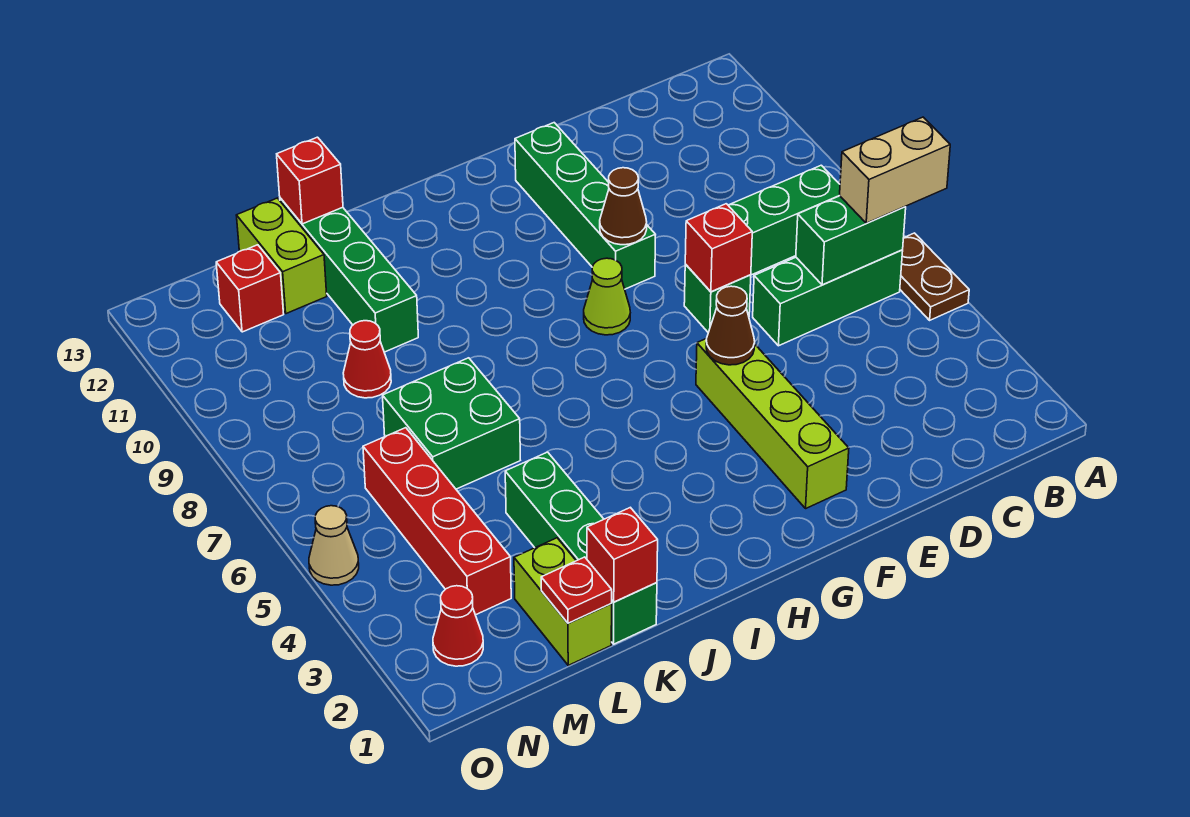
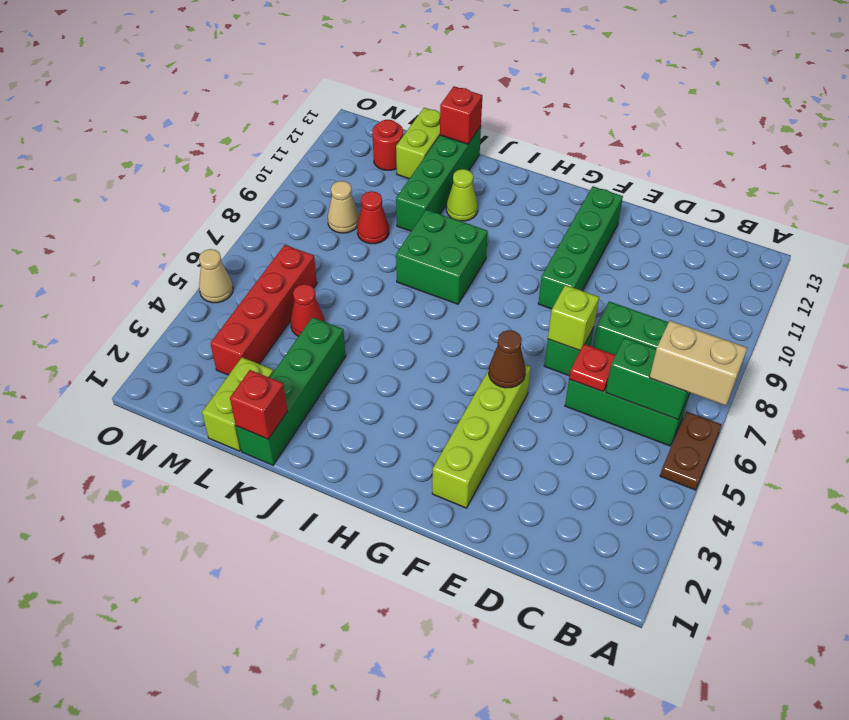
red brick E7 level 2 -> lime brick E7 level 2
brown cone F9 level 2 -> none
lime cone G8 level 1 -> lime cone J11 level 1
green brick K6:L7 level 1 -> green brick I8:J9 level 1
red plate L1 level 2 -> red plate D6 level 2
none -> tan cone M9 level 1
red brick M12 level 1 -> red round brick M12 level 1
red cone N2 level 1 -> red cone L5 level 1

